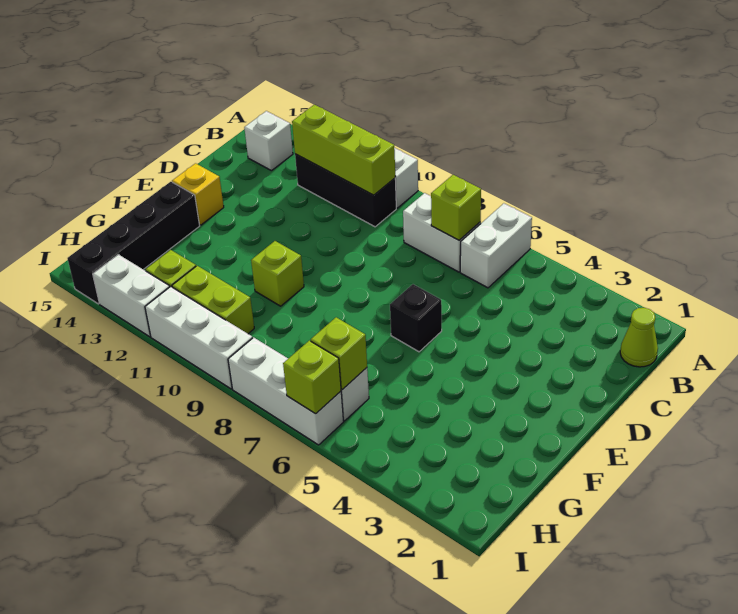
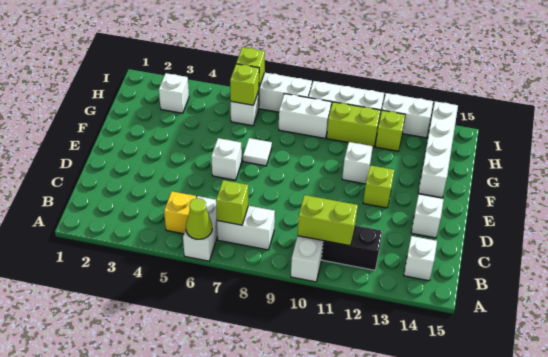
lime cone B1 level 1 -> lime cone A6 level 2
lime brick B10:B12 level 2 -> lime brick B10:B11 level 2
none -> white brick D14 level 1
black brick E6 level 1 -> white brick E6 level 1
yellow brick E14 level 1 -> yellow brick B5 level 1
none -> white tile F7 level 1
lime brick F10 level 1 -> lime brick E12 level 1
none -> white brick F11 level 1
black brick F14:I14 level 1 -> white brick F14:I14 level 1
none -> white brick H3 level 1
none -> white brick H8:H9 level 1

